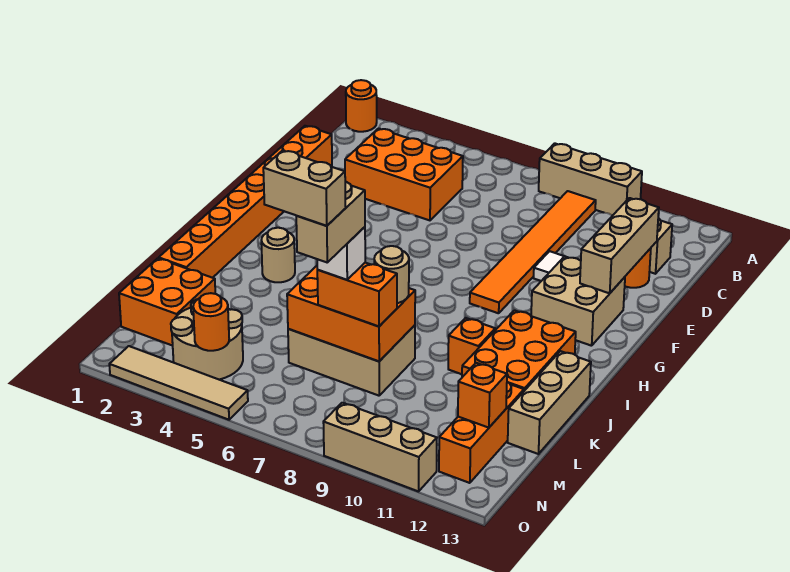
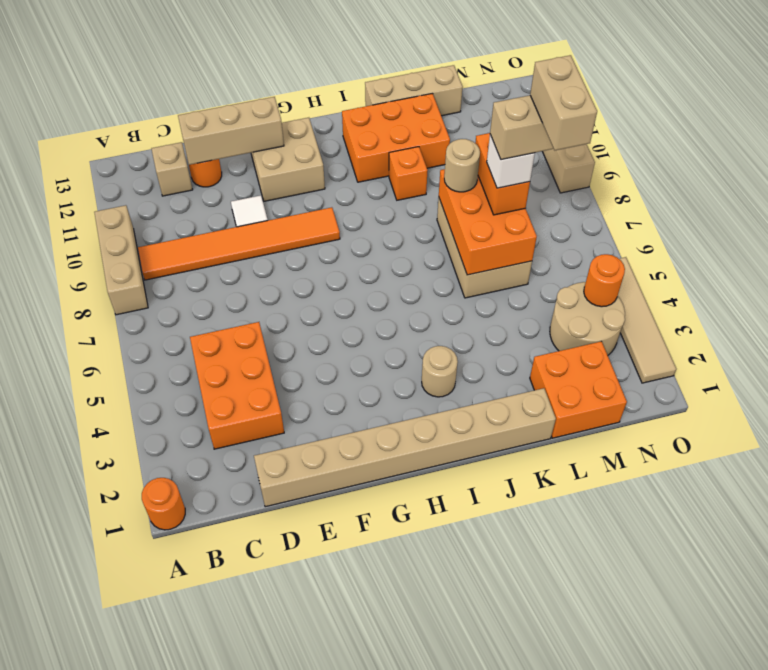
orange brick D1:K1 level 1 -> tan brick D1:K1 level 1
orange brick L12:N12 level 1 -> none
orange brick M12 level 2 -> none

